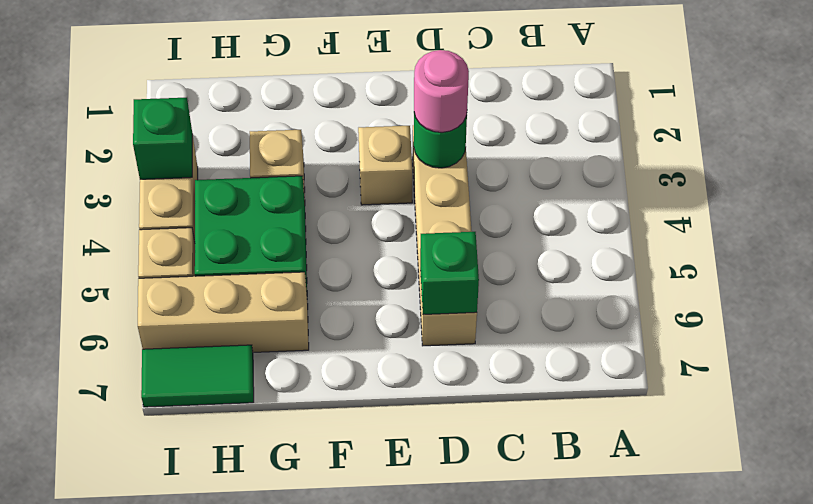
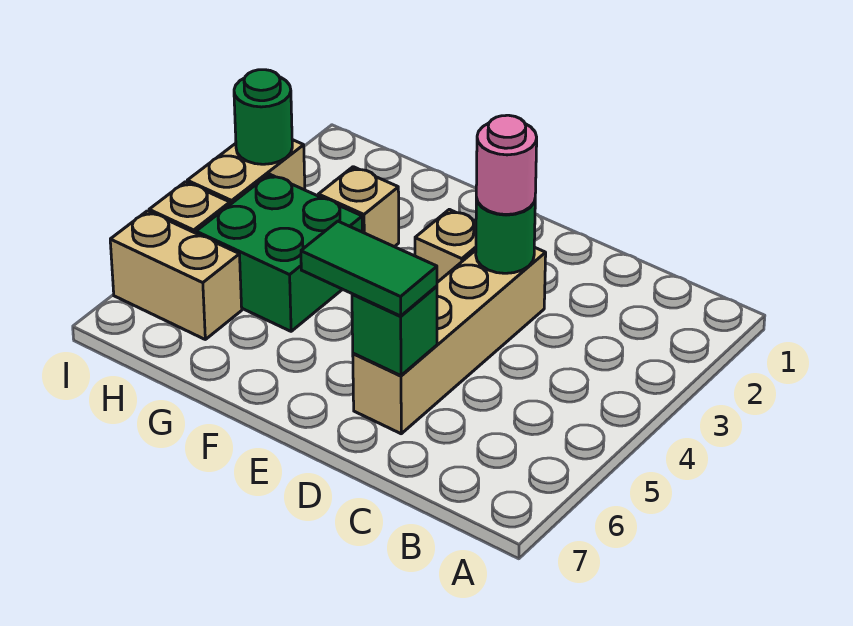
tan brick G6:I6 level 1 -> tan brick H6:I6 level 1
green tile H7:I7 level 1 -> green tile D6:E6 level 3
green brick I3 level 2 -> green round brick I3 level 2

